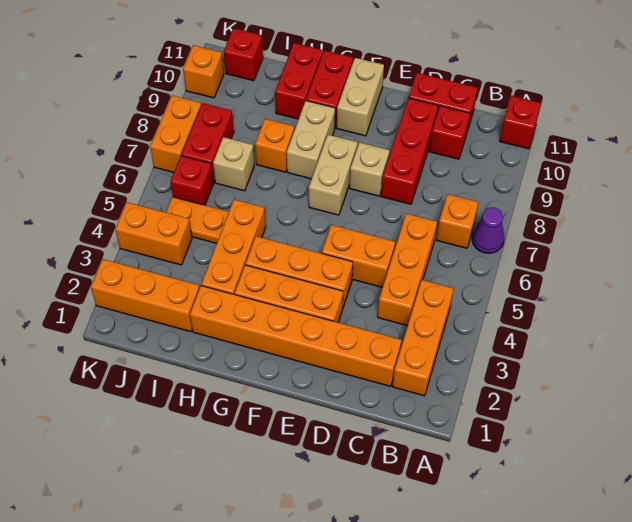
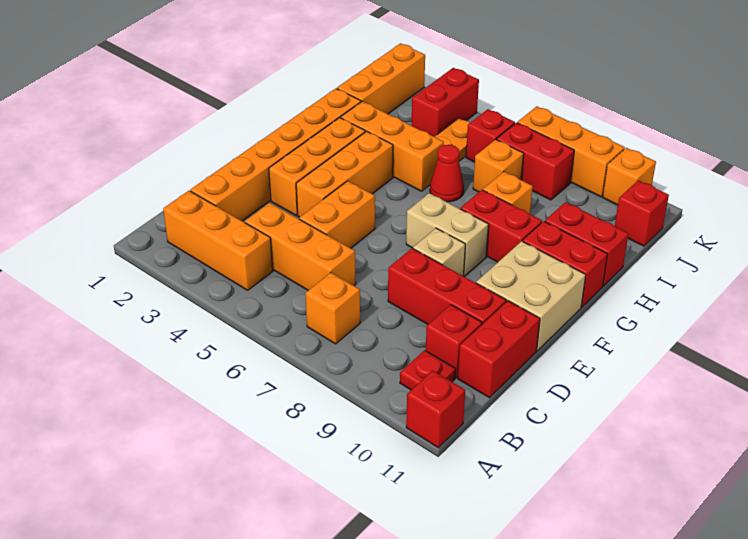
purple cone A7 level 1 -> none
none -> red plate B10 level 1
tan brick F10:F11 level 1 -> tan brick E10:F11 level 1
tan brick G8:G9 level 1 -> red brick G8:G9 level 1
none -> red cone H6 level 1
tan brick I7 level 1 -> orange brick I7 level 1
orange brick J4:K4 level 1 -> red brick J4:K4 level 1
orange brick K7:K8 level 1 -> orange brick K7:K9 level 1

